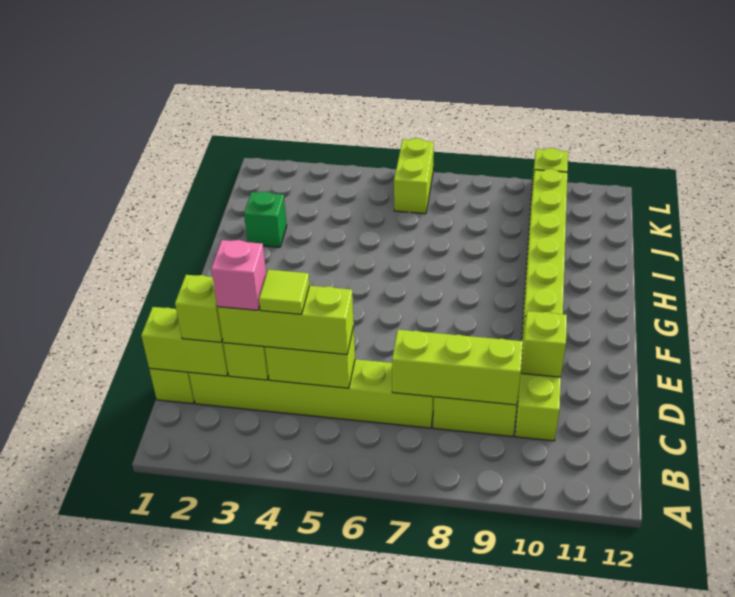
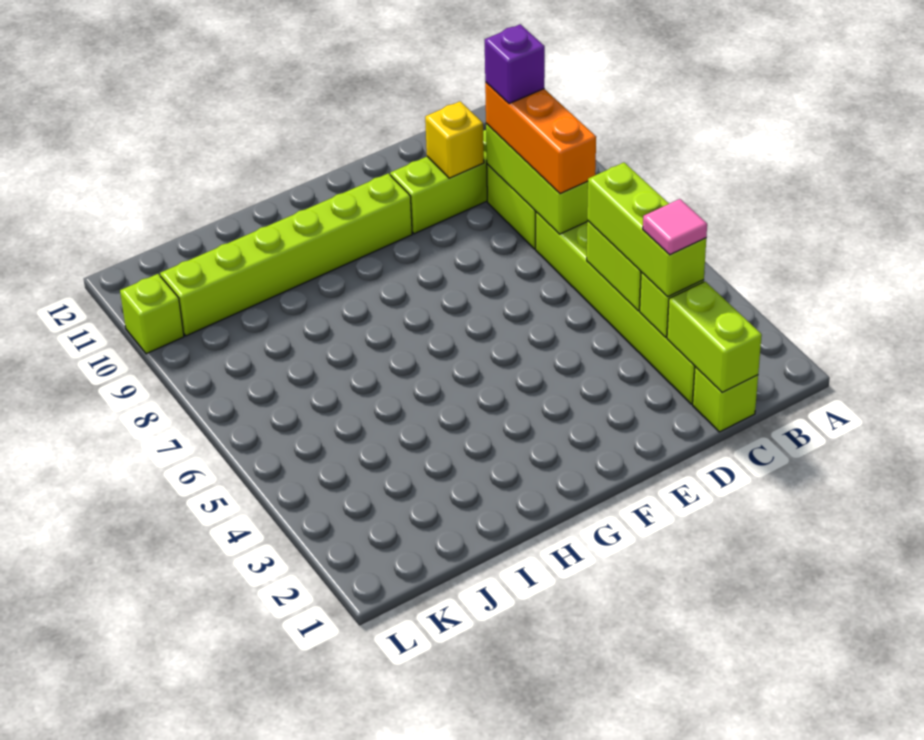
lime brick C2 level 3 -> none
pink brick C3 level 4 -> pink tile C3 level 4
lime tile C4 level 4 -> none
none -> orange brick C7:C9 level 3
none -> purple brick C9 level 4
lime brick D10 level 2 -> yellow brick D10 level 2
green brick I2 level 1 -> none
lime brick K6:L6 level 1 -> none

